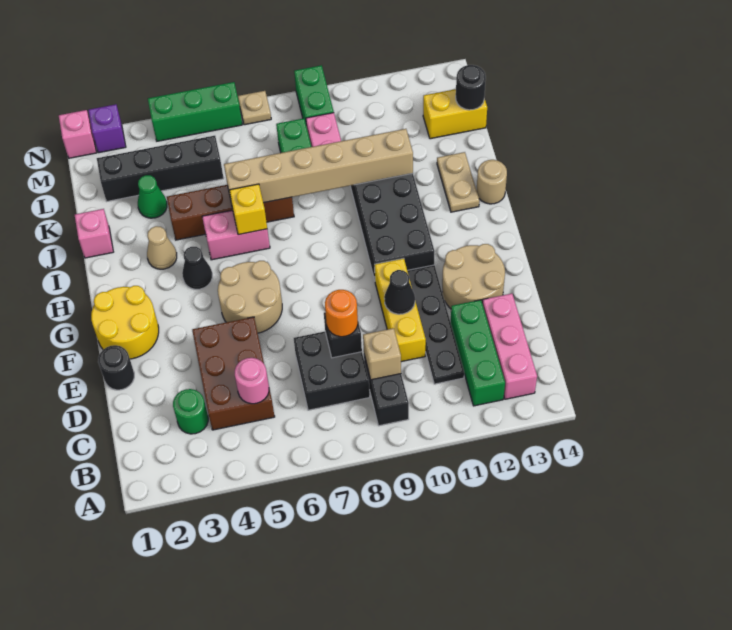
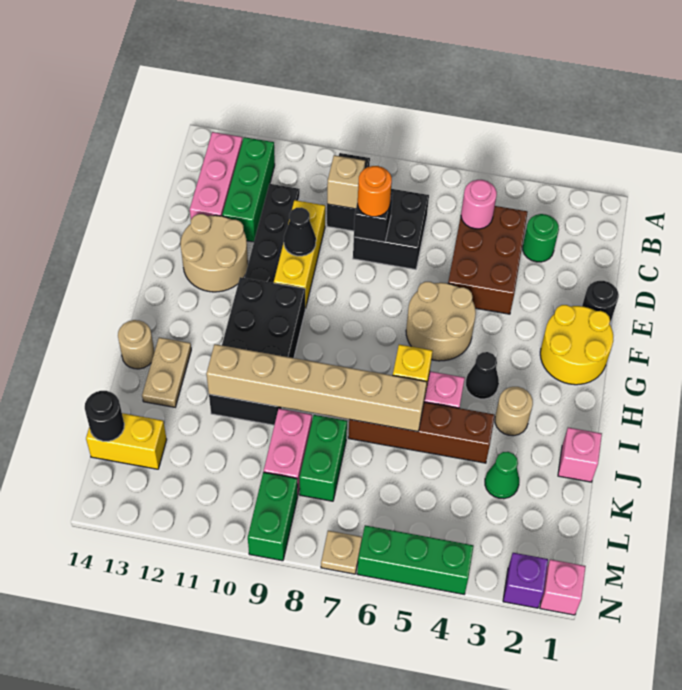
tan cone I3 level 1 -> tan round brick I3 level 1
black brick L2:L5 level 1 -> none

